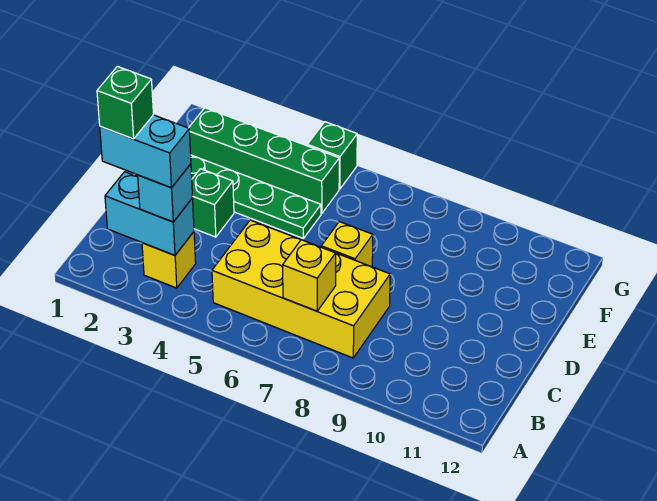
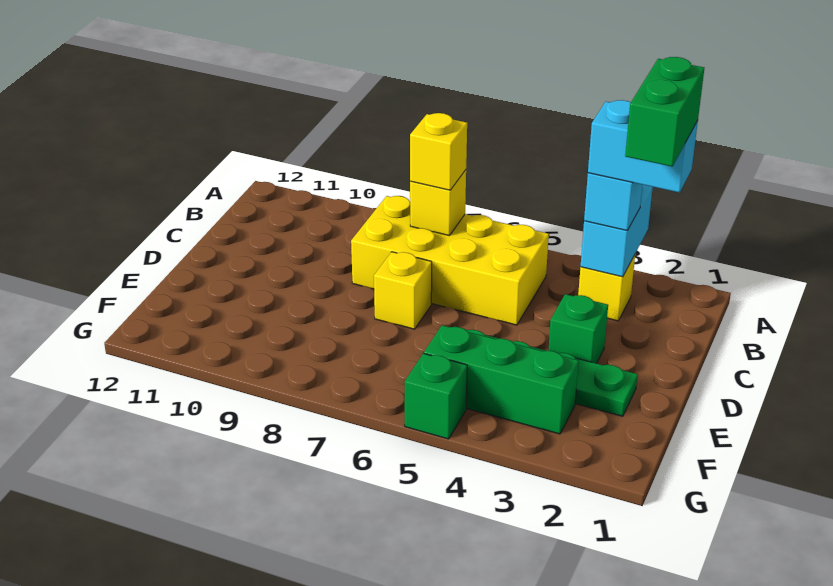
cyan brick B2:B3 level 2 -> cyan brick A3:B3 level 2
green brick B2 level 5 -> green brick B2:C2 level 5
none -> yellow brick B7 level 3
green brick F2:F5 level 1 -> green brick F3:F5 level 1

